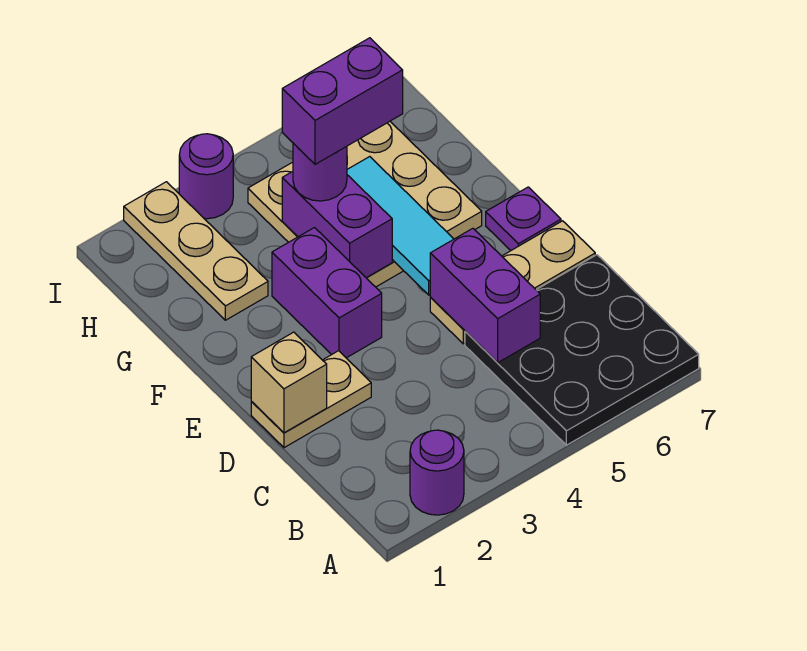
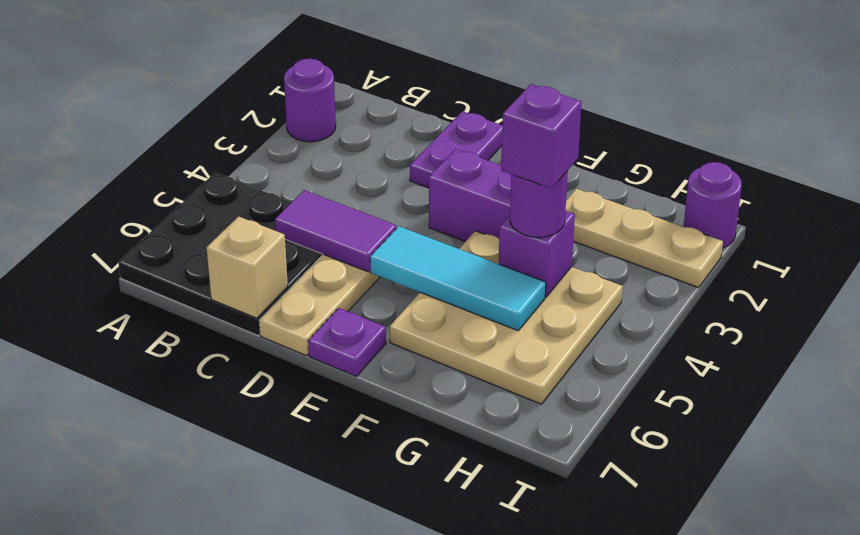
purple brick C5:D5 level 2 -> purple tile C5:D5 level 2
tan plate D1:D2 level 1 -> purple plate D1:D2 level 1
tan brick D1 level 2 -> tan brick C7 level 2
purple brick F4:G4 level 2 -> purple brick G4 level 2
purple brick G4:G5 level 4 -> purple brick G4 level 4
purple round brick I3 level 1 -> purple round brick I1 level 1

